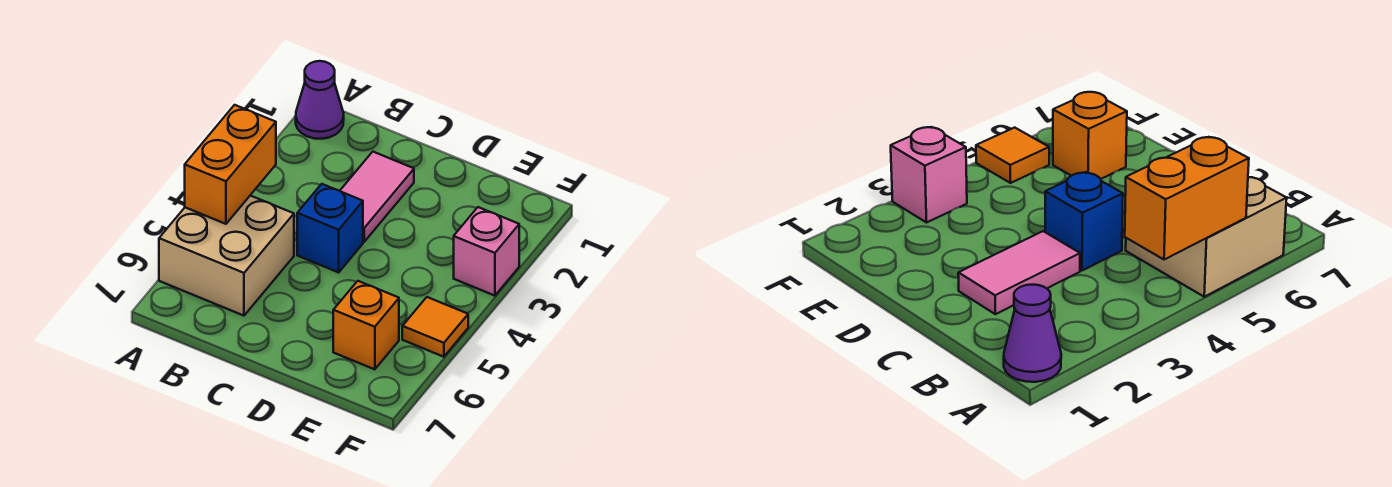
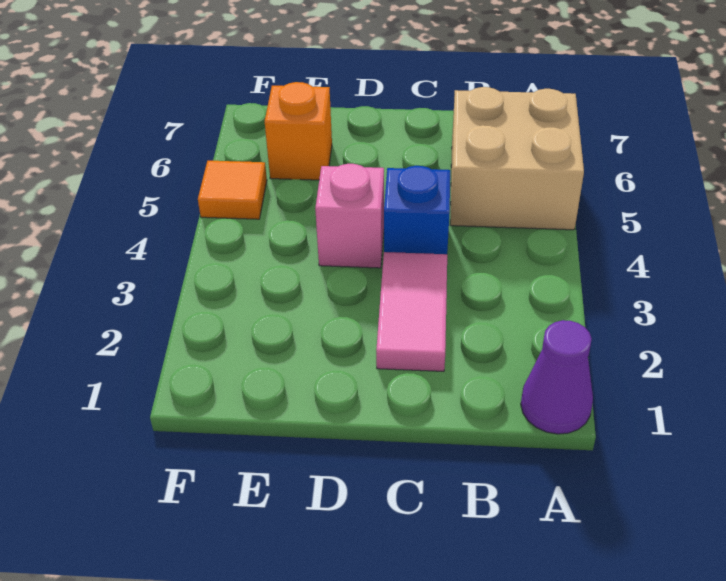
orange brick A4:A5 level 2 -> none
pink brick F3 level 1 -> pink brick D4 level 1

